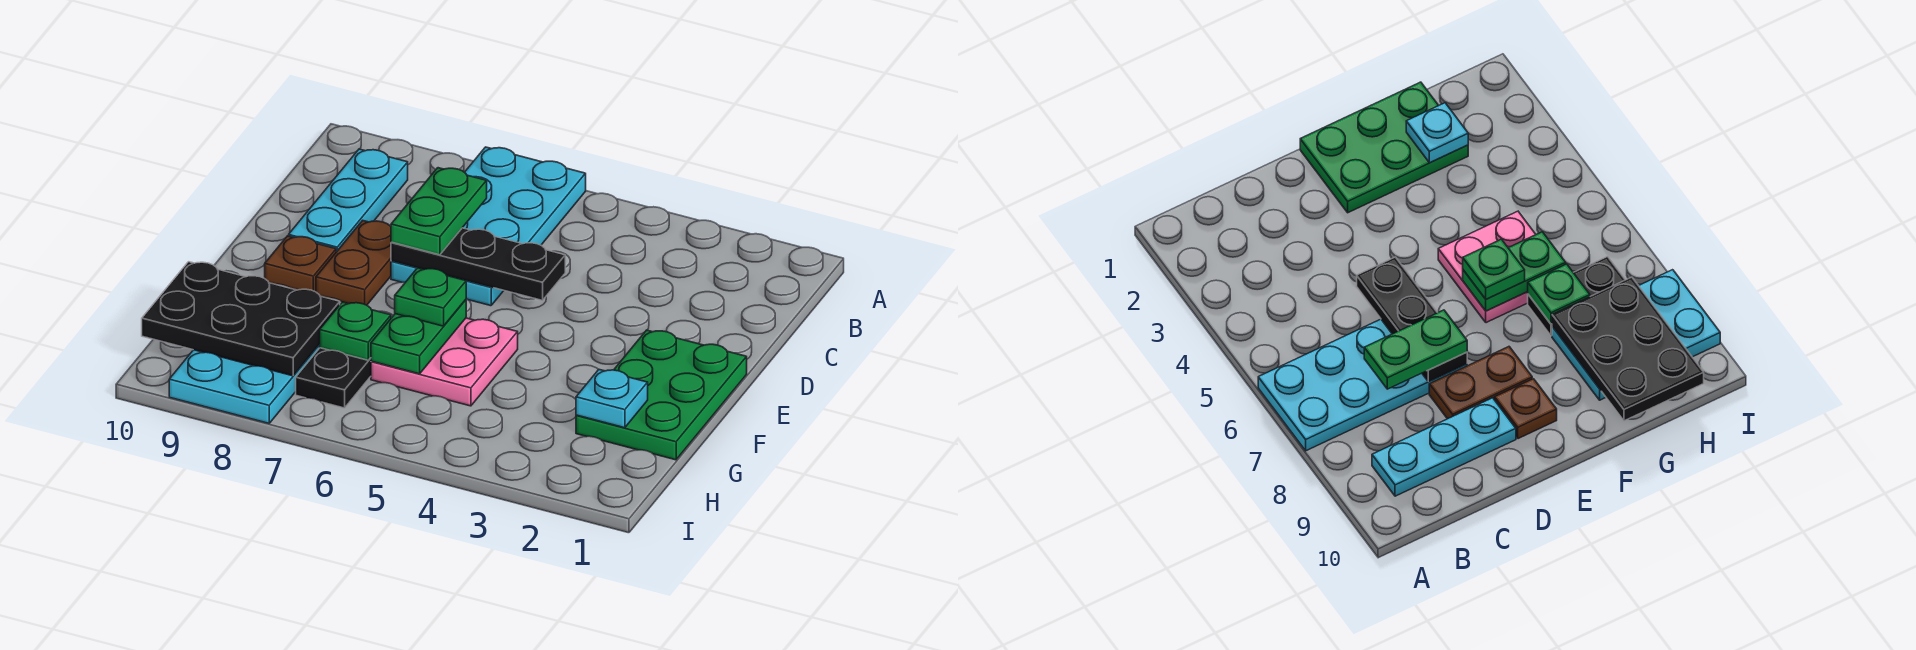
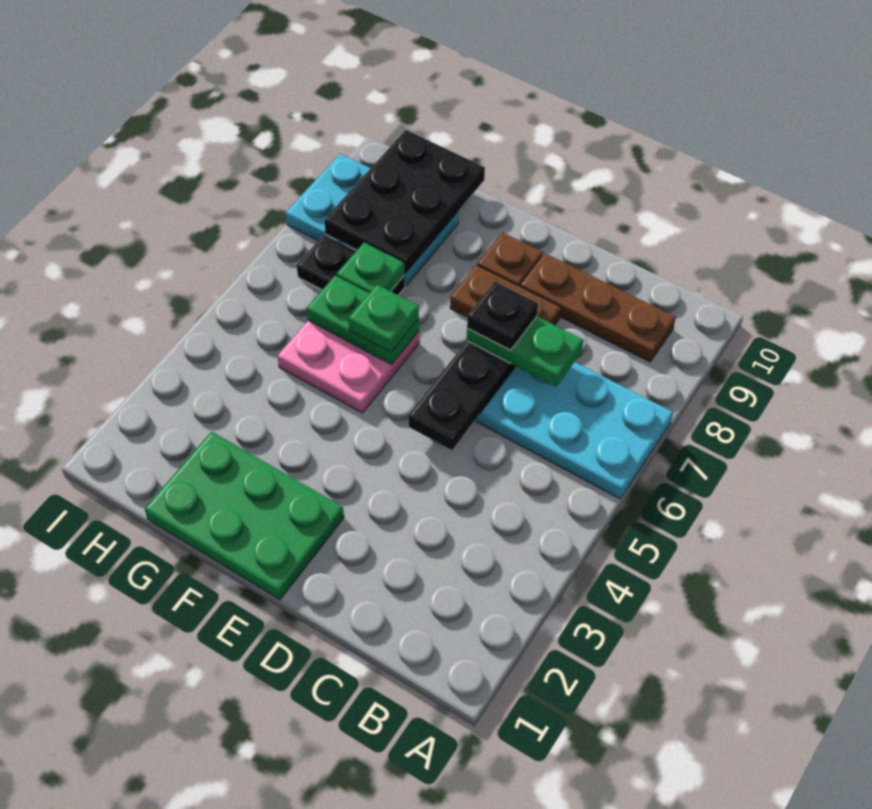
cyan plate B9:D9 level 1 -> brown plate B9:D9 level 1
none -> black plate D7 level 4
cyan plate G2 level 2 -> none

